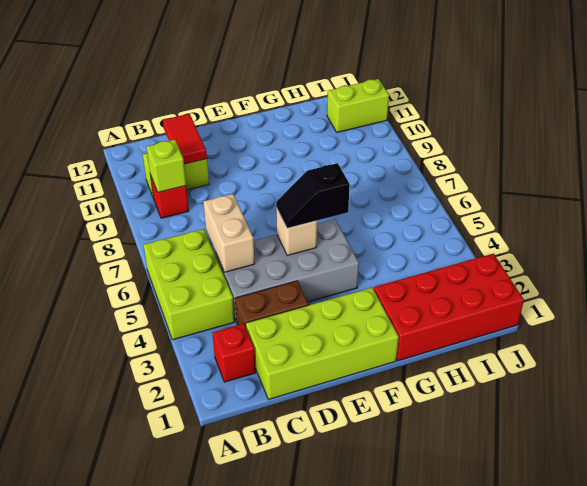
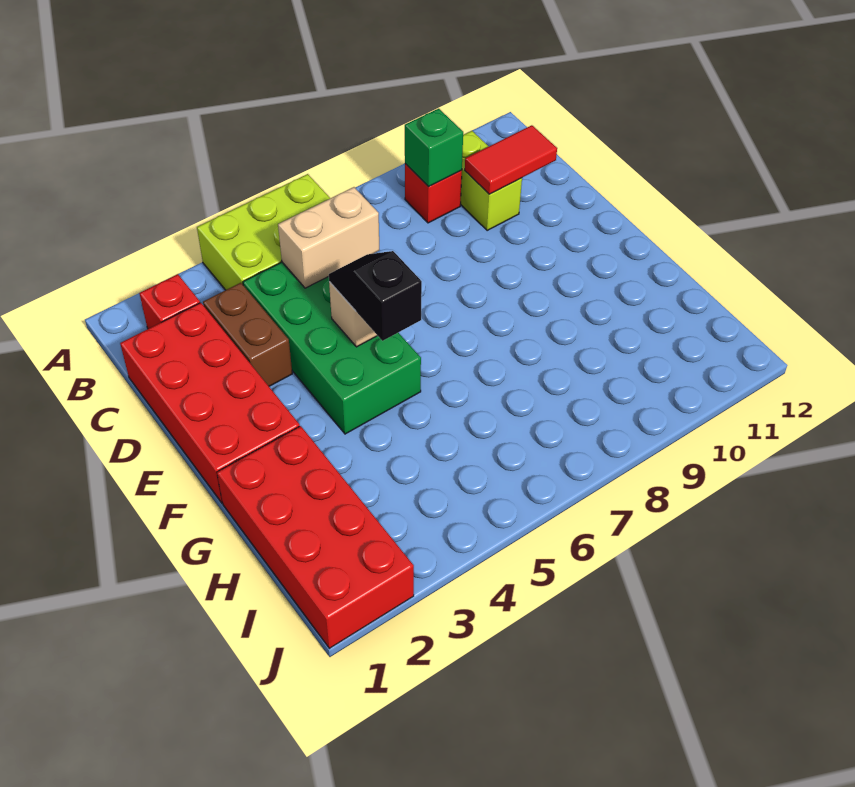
lime brick B9 level 2 -> green brick B9 level 2
lime brick C1:F2 level 1 -> red brick C1:F2 level 1
grey brick C4:F5 level 1 -> green brick C4:F5 level 1
lime brick I11:J11 level 1 -> none

